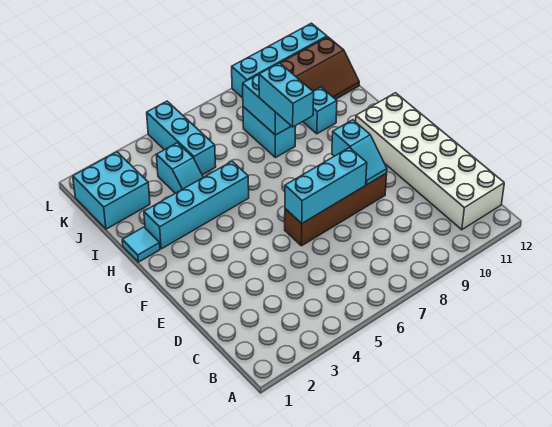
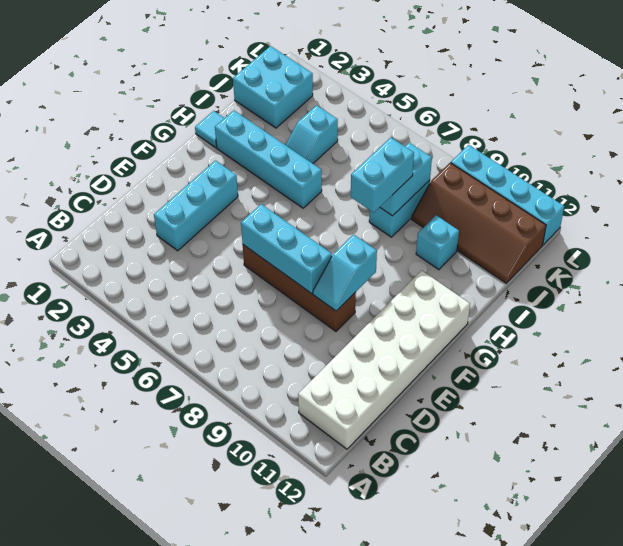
cyan brick J5:L5 level 1 -> cyan brick D3:F3 level 1

